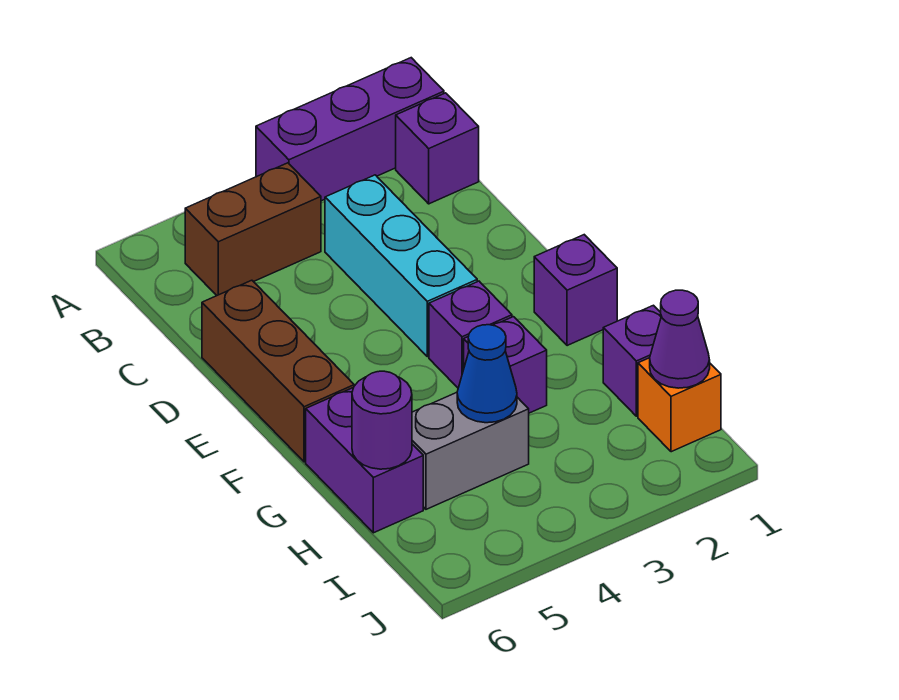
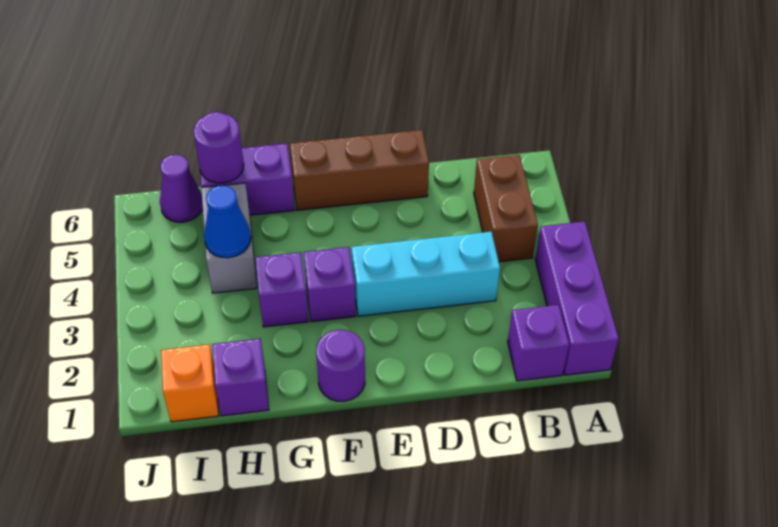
purple brick F1 level 1 -> purple round brick F1 level 1
purple cone I1 level 2 -> purple cone I6 level 1

